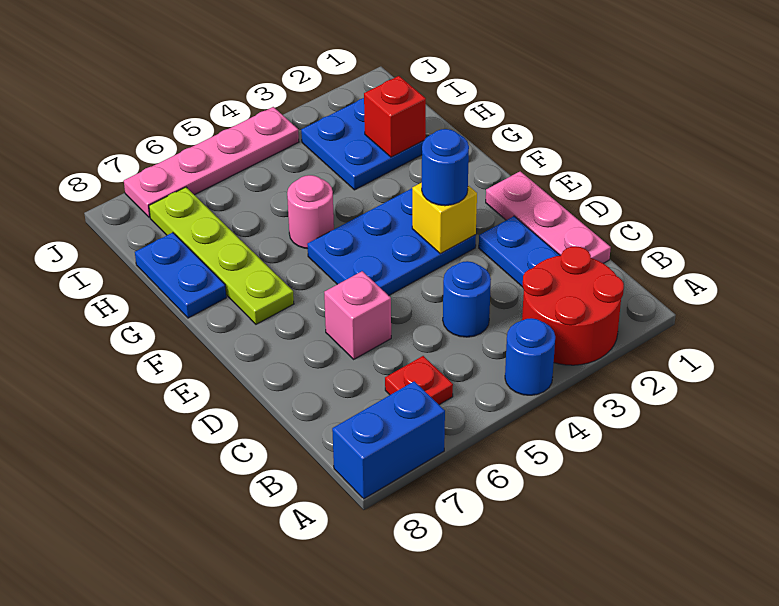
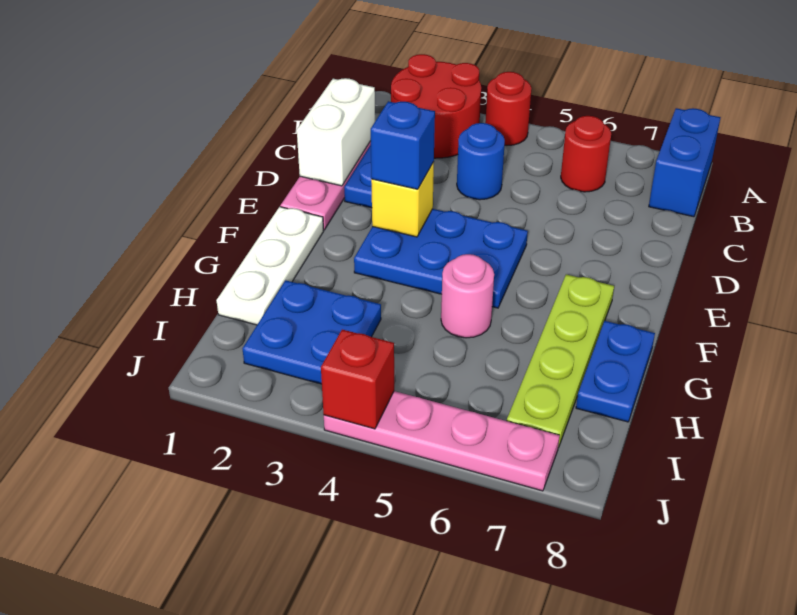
blue round brick A4 level 1 -> red round brick A4 level 1
blue brick A7:A8 level 1 -> blue brick A8:B8 level 1
red plate B6 level 1 -> red round brick B6 level 1
none -> white brick C1:D1 level 2
pink brick D6 level 1 -> none
blue round brick E3 level 3 -> blue brick E3 level 3
none -> white plate F1:H1 level 1
red brick H2 level 2 -> red brick J4 level 2

